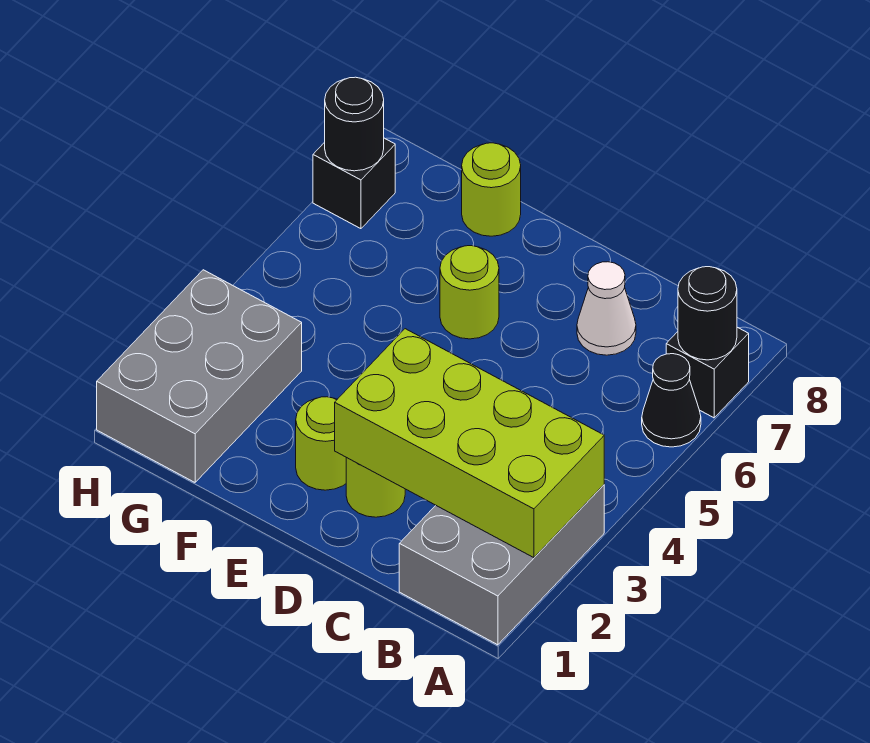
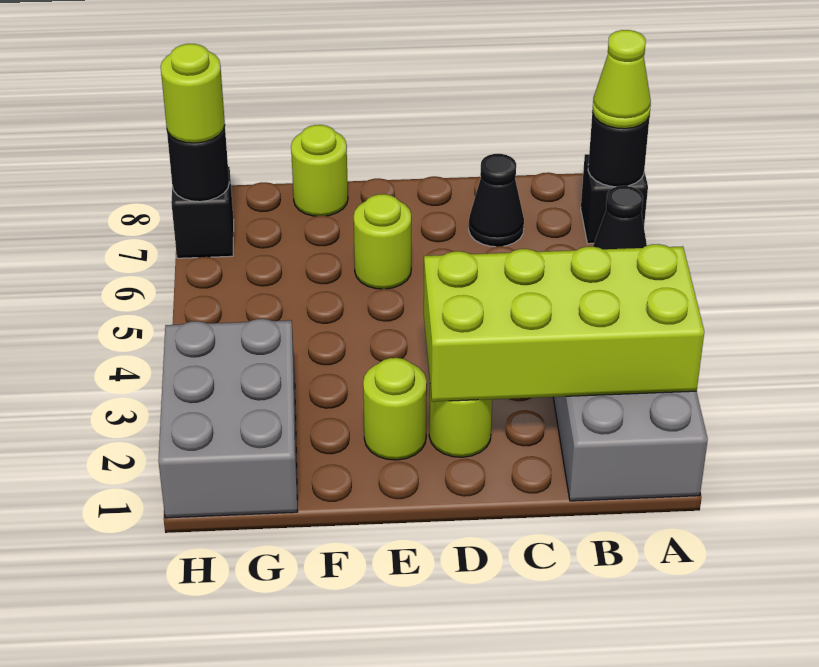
none -> lime cone A7 level 3
white cone C7 level 1 -> black cone C7 level 1
none -> lime round brick H7 level 3

